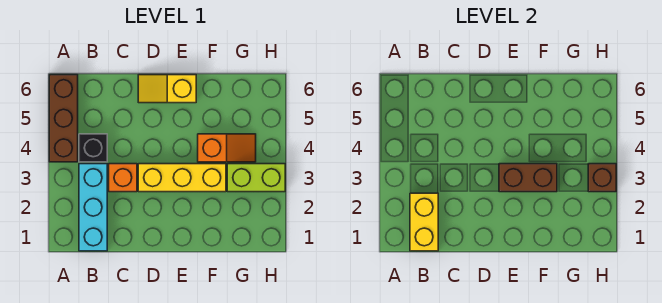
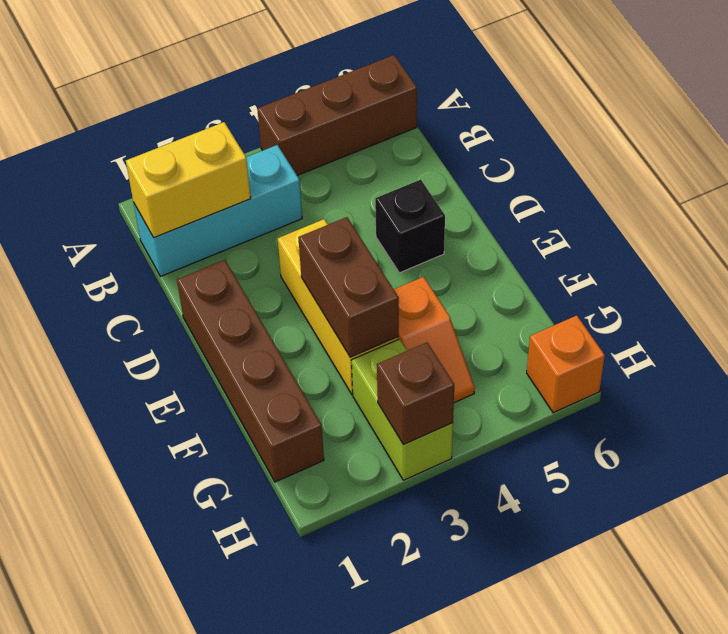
black brick B4 level 1 -> black brick D5 level 1
orange brick C3 level 1 -> orange brick H6 level 1
none -> brown brick D1:G1 level 1
yellow slope D6:E6 level 1 top E -> none

